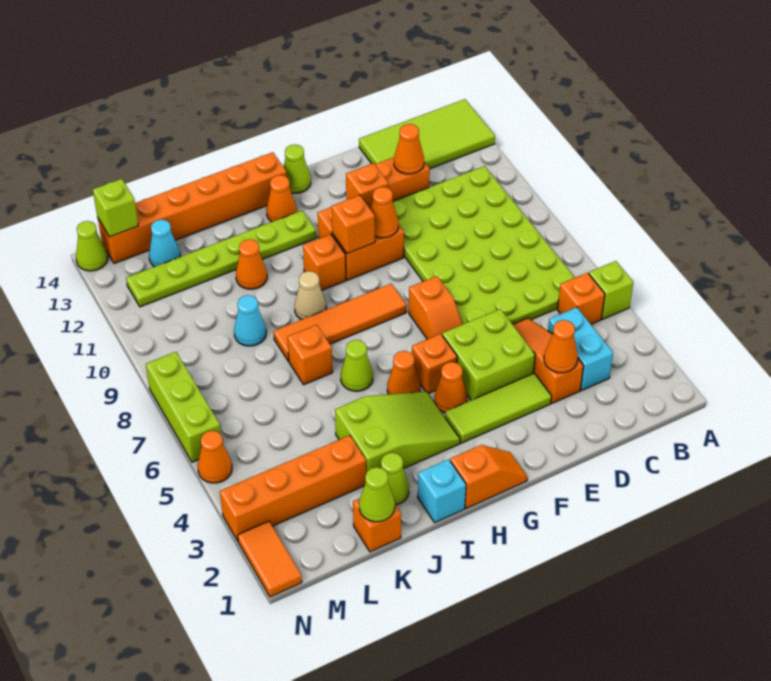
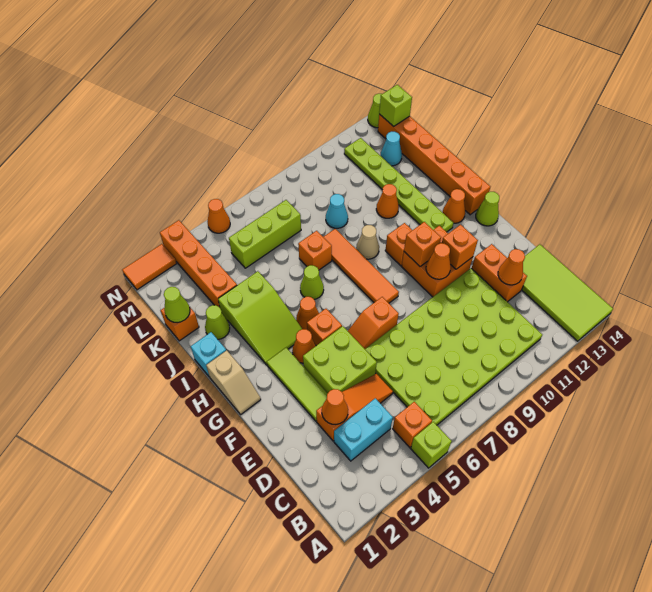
orange slope G1:H1 level 1 top H -> tan slope G1:H1 level 1 top H
lime brick N6:N8 level 1 -> lime brick L5:L7 level 1

